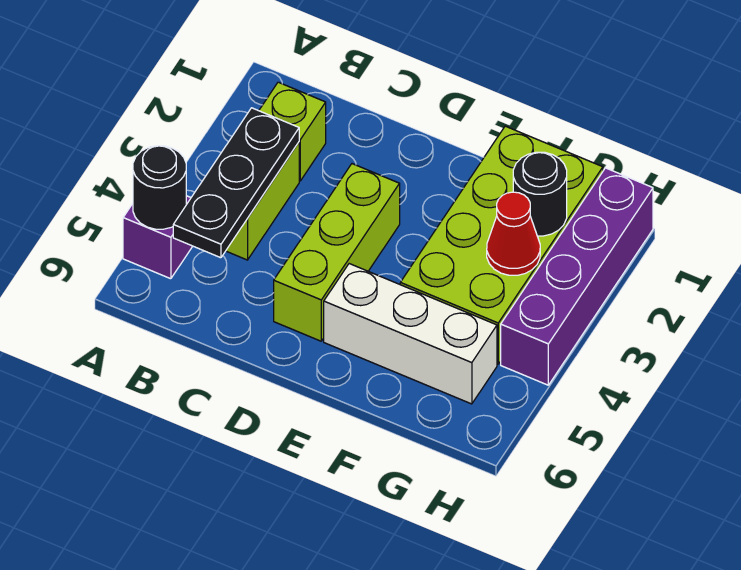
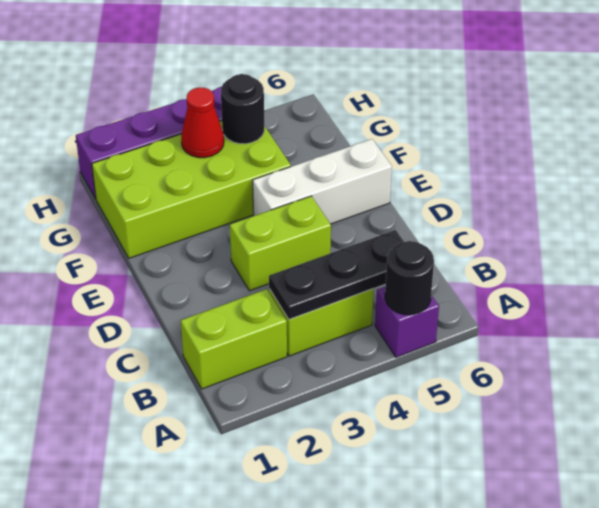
lime brick B2 level 1 -> lime brick B1:B2 level 1
lime brick D3:D5 level 1 -> lime brick D3:D4 level 1
white brick E5:G5 level 1 -> white brick E4:E6 level 1
black round brick G2 level 2 -> black round brick G4 level 2

